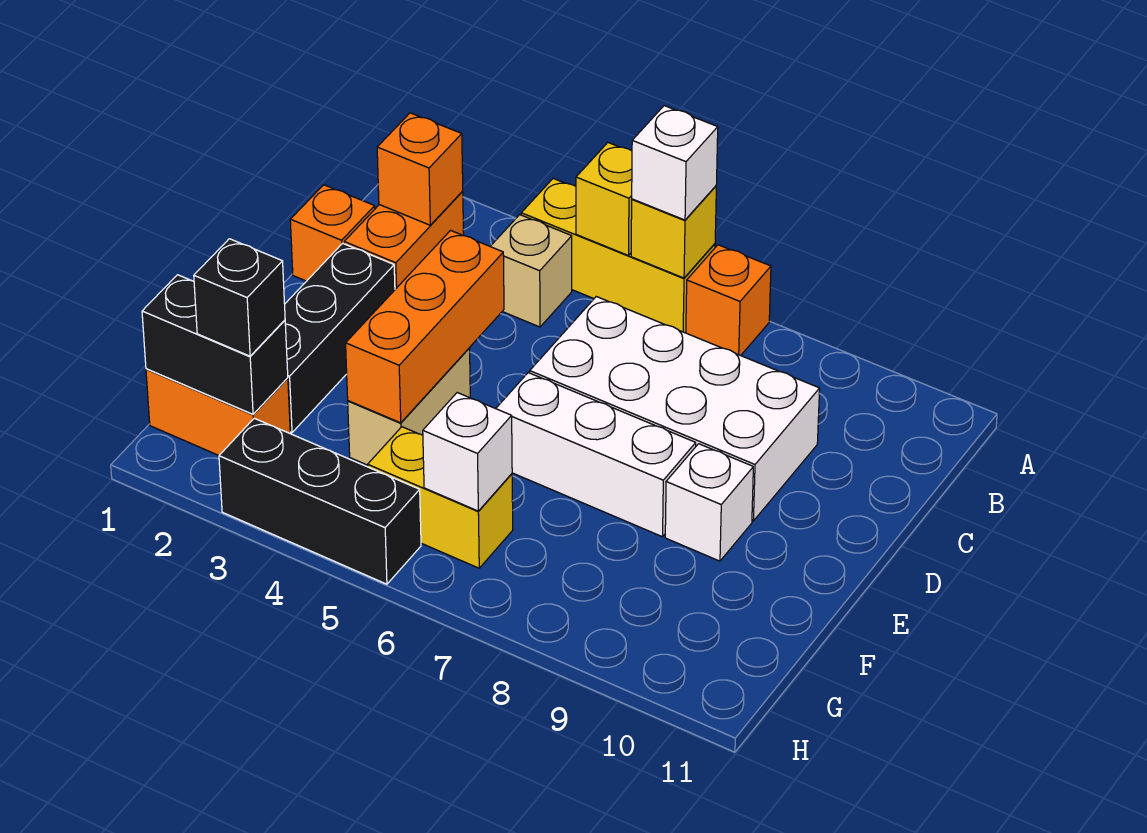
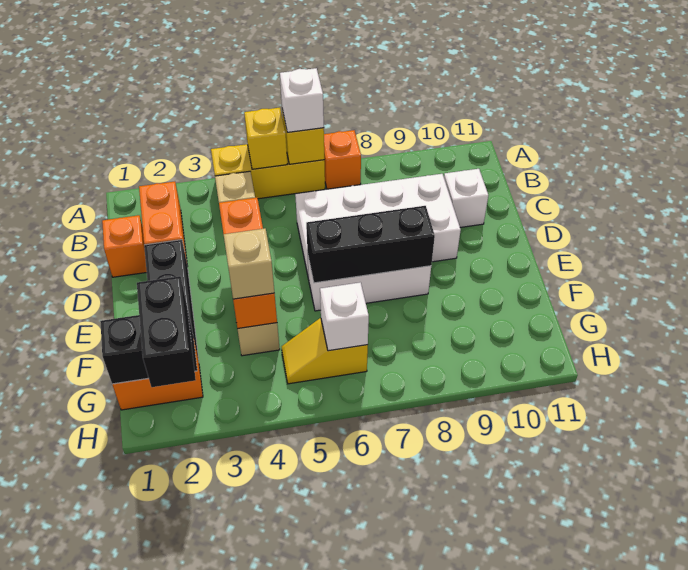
orange brick B2 level 2 -> none
white brick E9 level 1 -> white brick C10 level 1
none -> tan brick F4 level 3
black brick G2 level 3 -> black brick G2:H2 level 3
yellow brick G5:G6 level 1 -> yellow slope G5:G6 level 1 top 6
black brick H3:H5 level 1 -> black brick E6:E8 level 2

